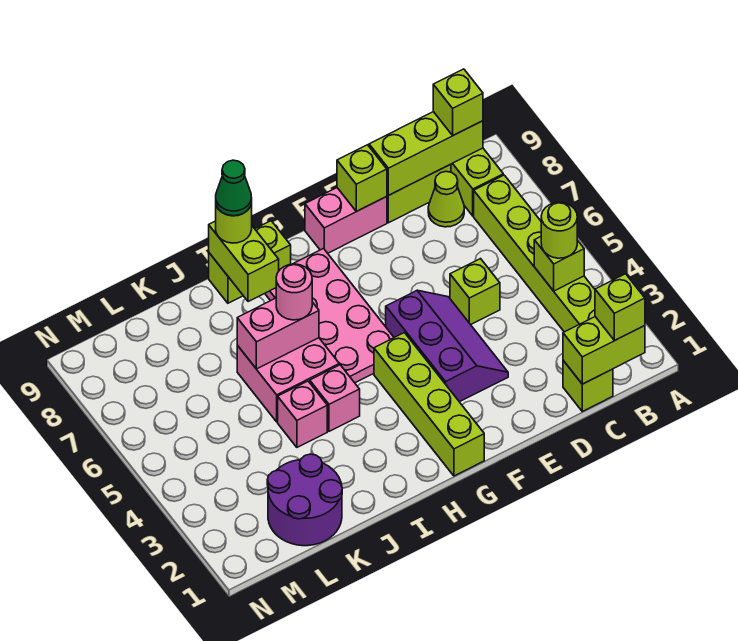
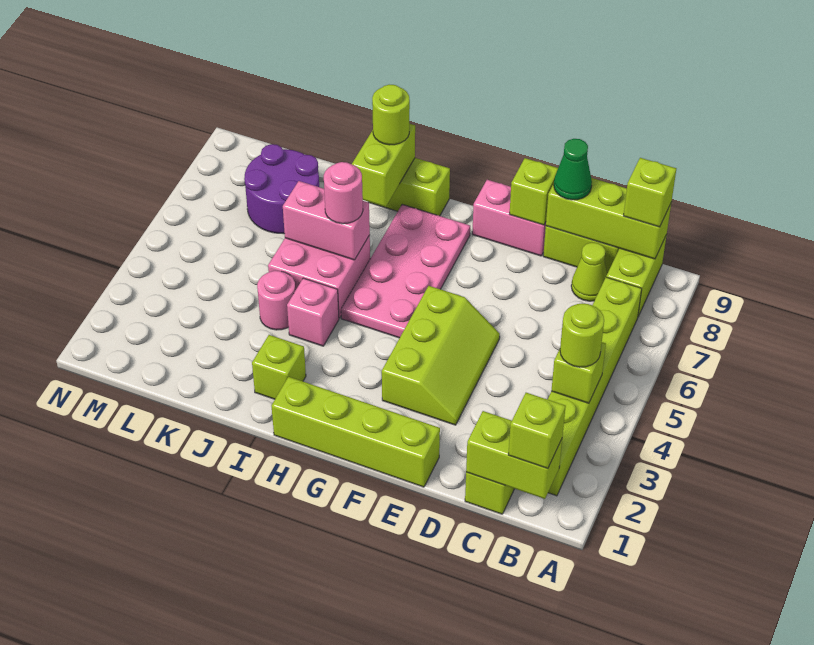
lime brick D5 level 1 -> lime brick I2 level 1
purple slope E3:F5 level 1 top F -> lime slope E3:F5 level 1 top F
lime brick G1:G4 level 1 -> lime brick E1:H1 level 1
green cone I9 level 4 -> green cone D9 level 3
pink brick J4 level 1 -> pink round brick J4 level 1
purple round brick K1:L2 level 1 -> purple round brick K7:L8 level 1

